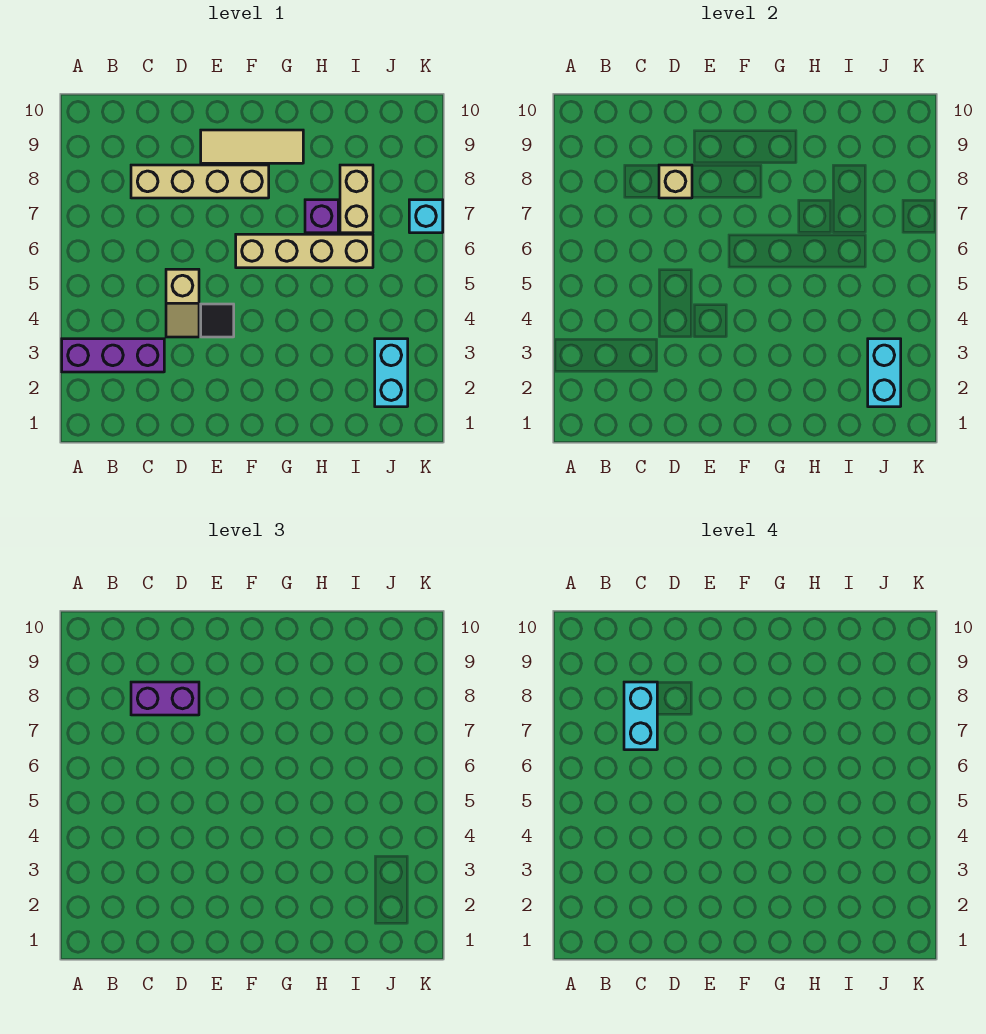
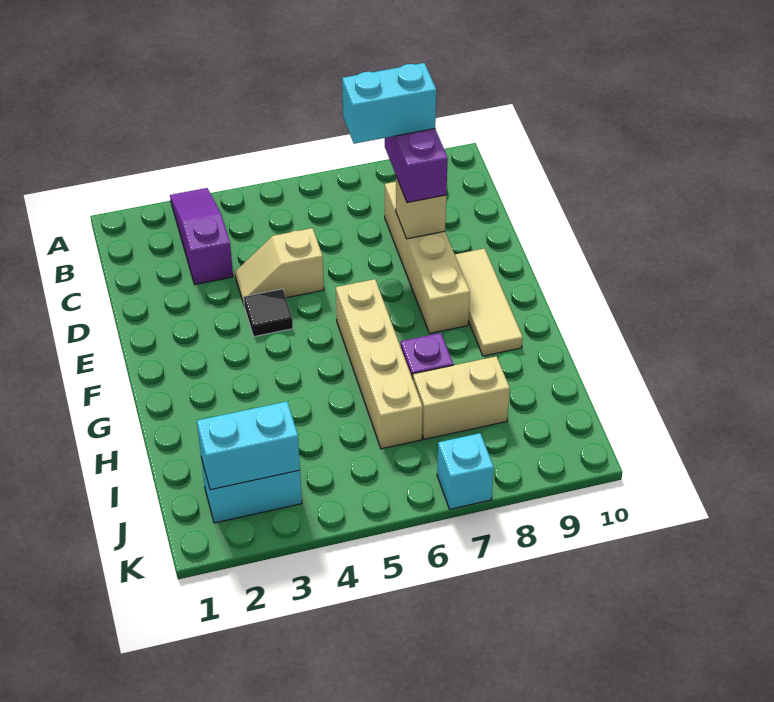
purple brick A3:C3 level 1 -> purple slope A3:C3 level 1 top C

